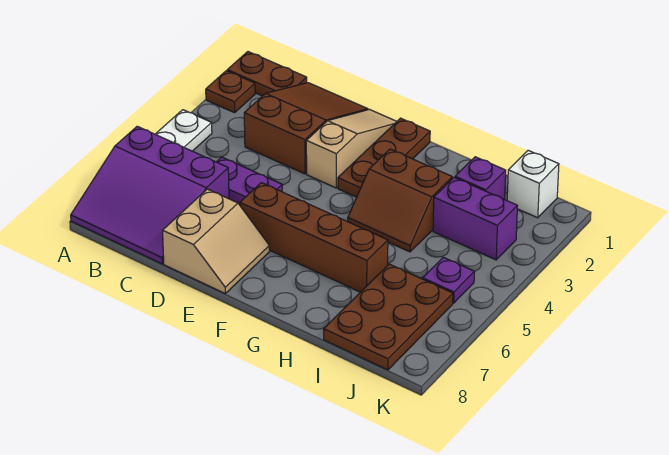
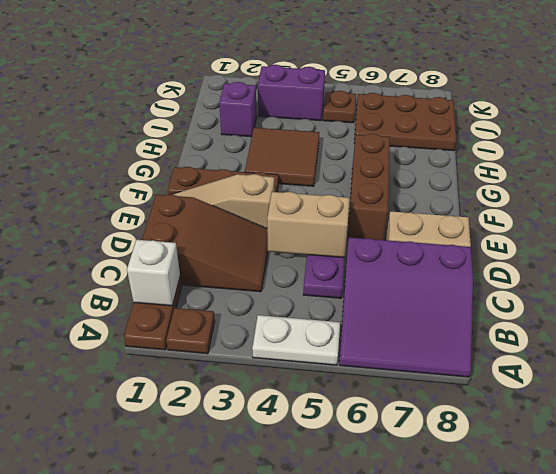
purple slope A6:C8 level 1 top 6 -> purple slope A6:C8 level 1 top C
brown slope C1:D3 level 1 top 3 -> brown slope C1:D3 level 1 top 1
none -> tan brick D4:D5 level 2
brown brick E6:H6 level 1 -> brown brick E6:G6 level 1
brown slope G3:H4 level 1 top 3 -> brown tile G3:H4 level 1
purple brick I3:J3 level 1 -> purple brick J3:J4 level 1
white brick J1 level 1 -> white brick B1 level 2
purple plate J5 level 1 -> brown plate J5 level 1

